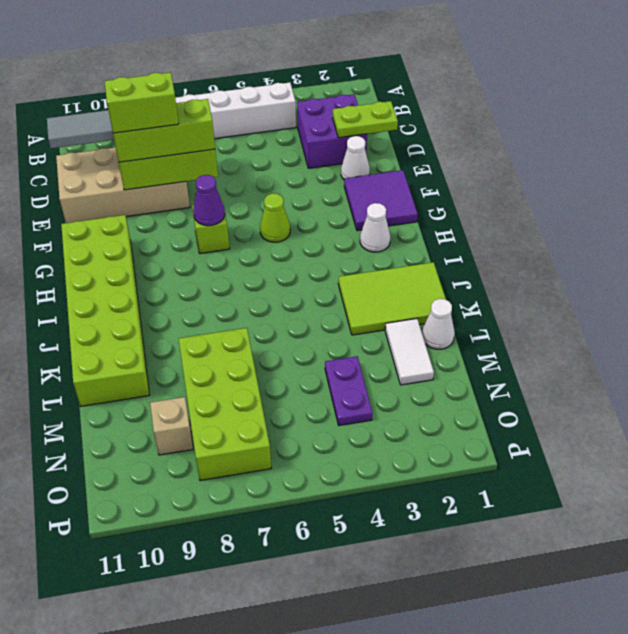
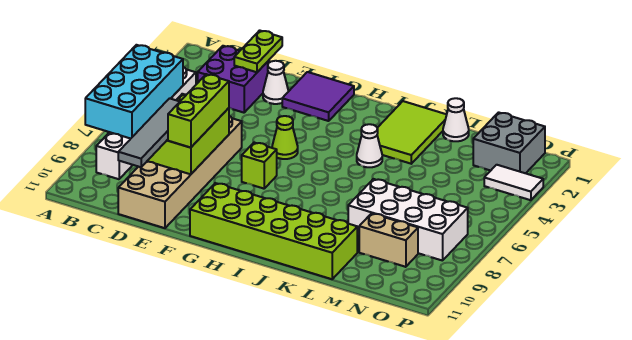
none -> cyan brick A5:B8 level 2
tan brick D8:E11 level 1 -> tan brick D6:E11 level 1
lime brick E8:E9 level 4 -> none
purple cone G7 level 2 -> none
white cone H2 level 1 -> white cone J4 level 1
white tile L2:M2 level 1 -> white tile O3:P3 level 1
lime brick L7:O8 level 1 -> white brick L7:O8 level 1
purple plate M4:N4 level 1 -> none
none -> grey brick N1:O2 level 1
tan brick N9 level 1 -> tan brick M9:N9 level 1

